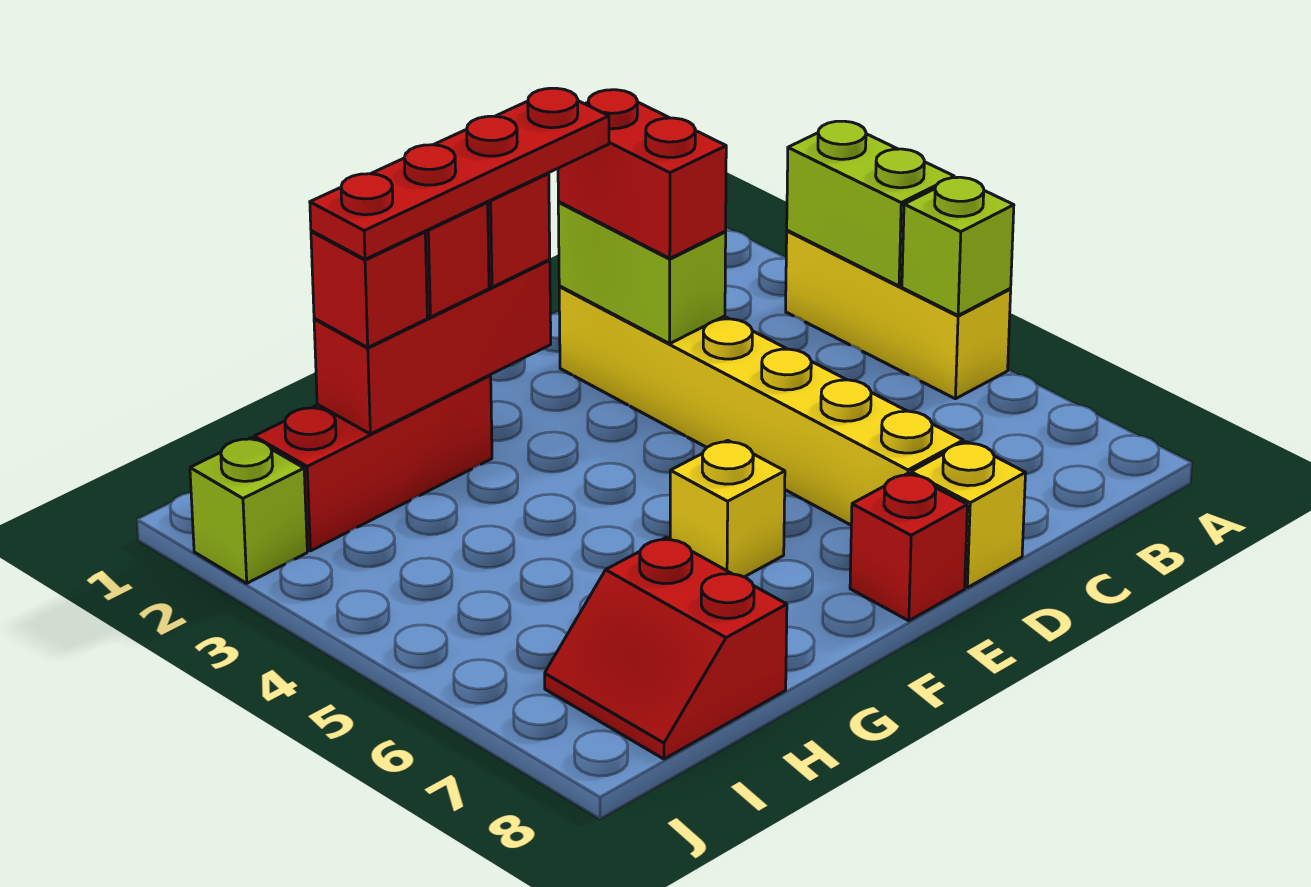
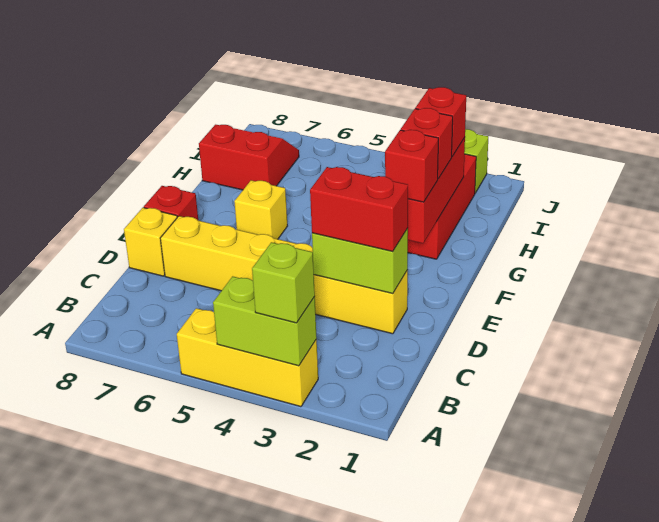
lime brick A5 level 2 -> lime brick A3 level 3
red plate E2:H2 level 4 -> none

